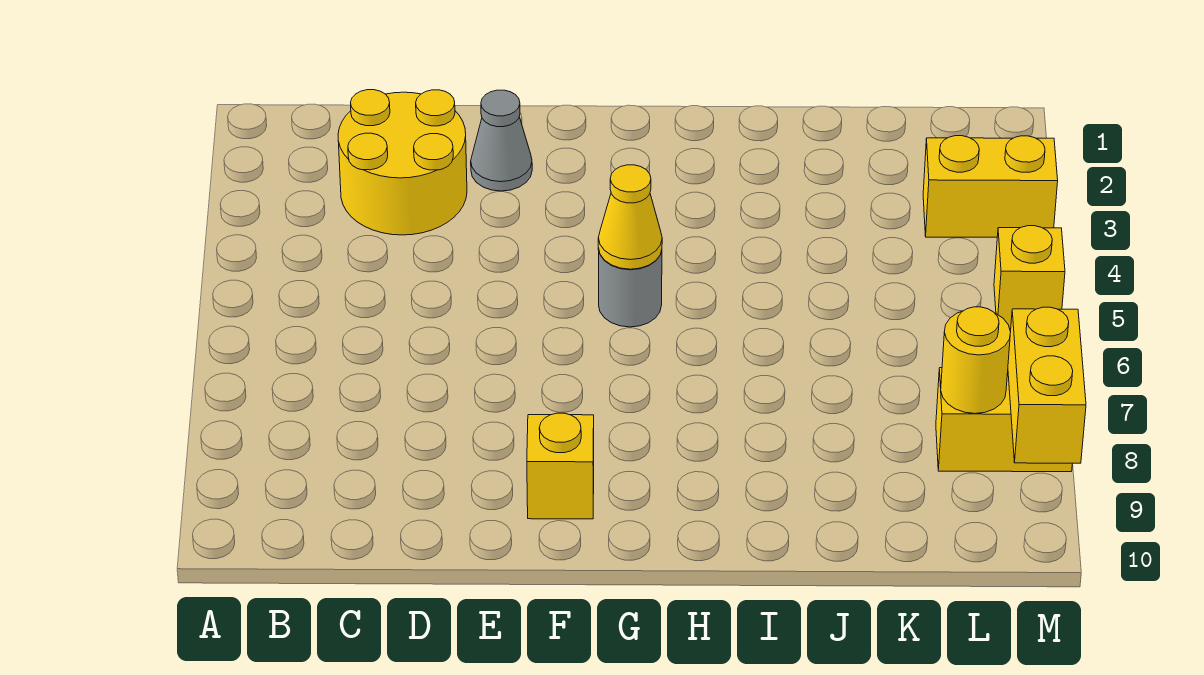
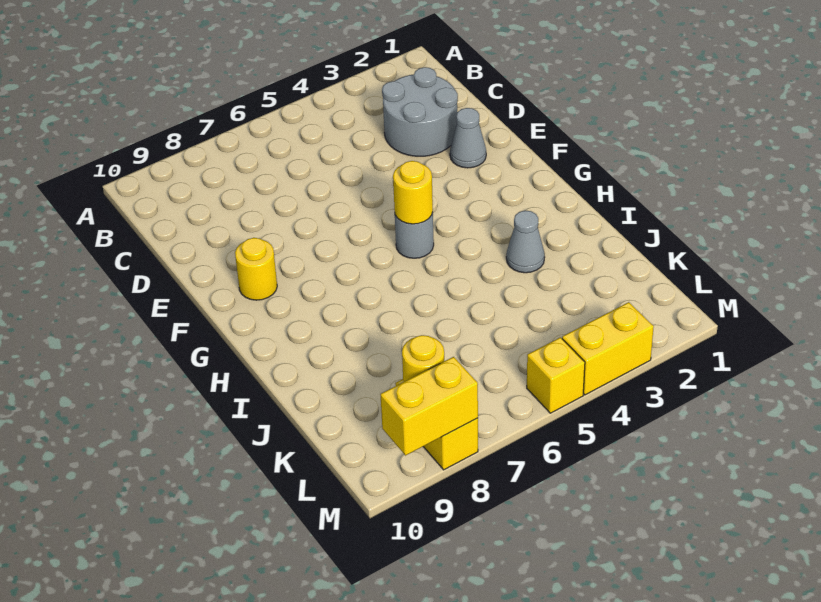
yellow round brick C2:D3 level 1 -> grey round brick C2:D3 level 1
yellow brick F9 level 1 -> yellow round brick F9 level 1
yellow cone G5 level 2 -> yellow round brick G5 level 2
none -> grey cone I3 level 1
yellow brick L3:M3 level 1 -> yellow brick M3:M4 level 1

